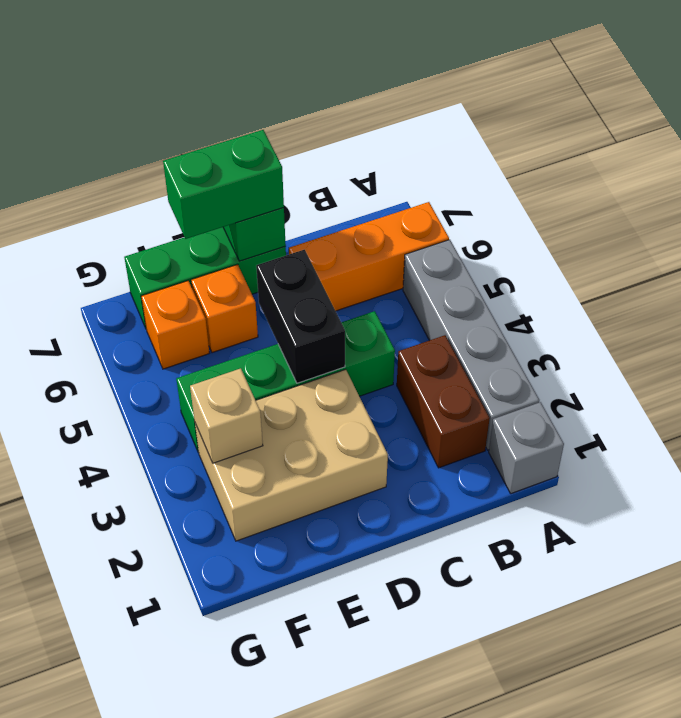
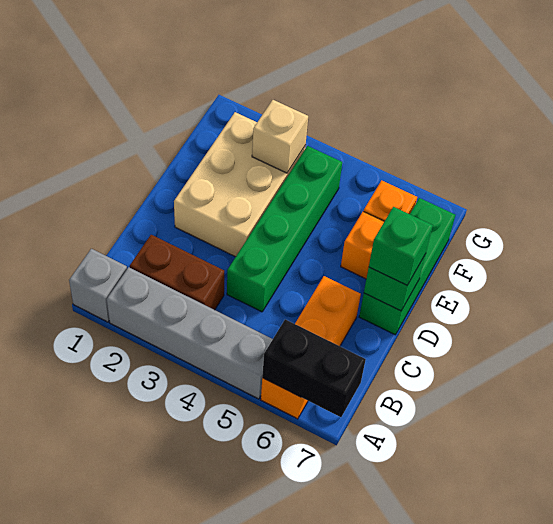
black brick D4:D5 level 2 -> black brick A6:A7 level 2
green brick D7:E7 level 3 -> green brick D7 level 3

